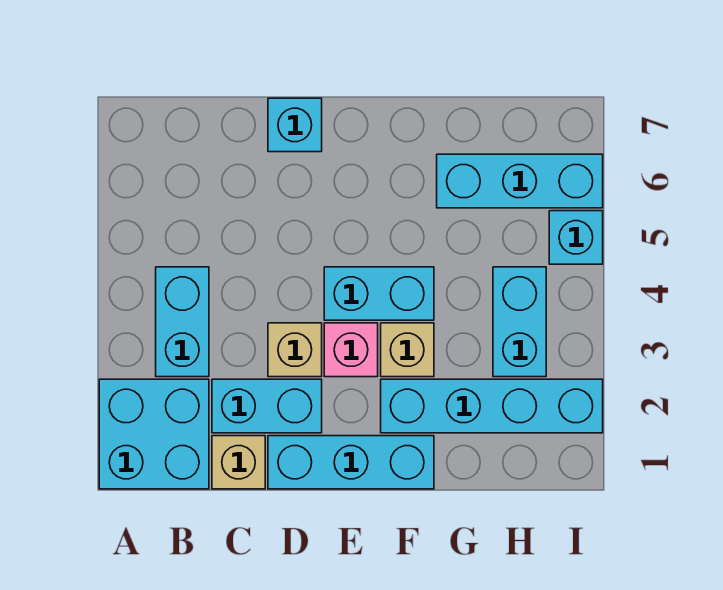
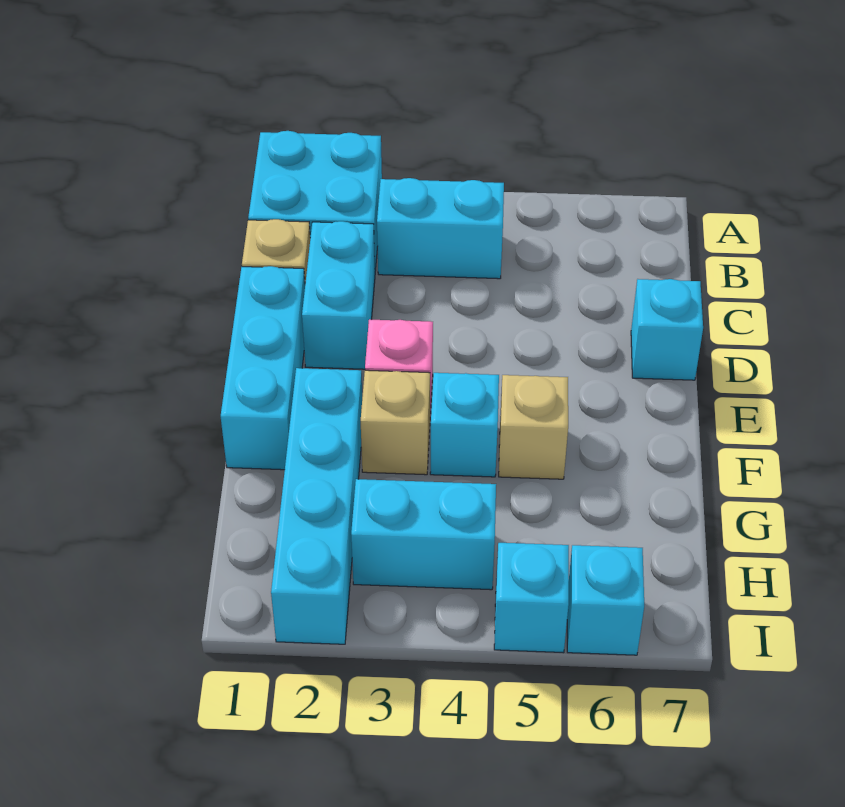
tan brick D3 level 1 -> tan brick F5 level 1
cyan brick E4:F4 level 1 -> cyan brick F4 level 1
cyan brick G6:I6 level 1 -> cyan brick I6 level 1

